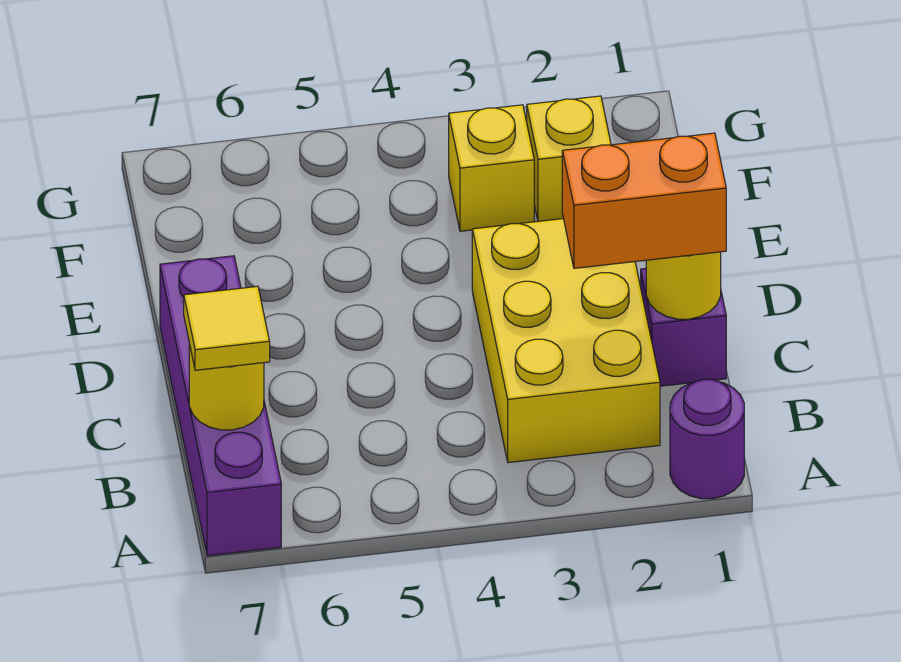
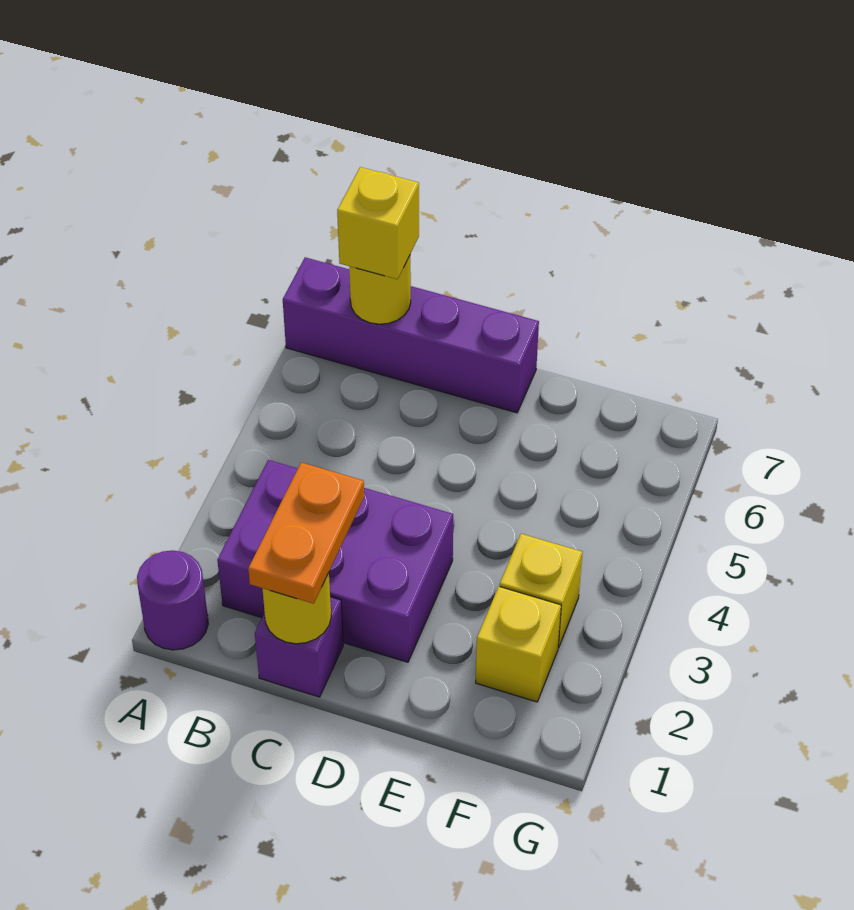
yellow brick B2:D3 level 1 -> purple brick B2:D3 level 1
yellow tile B7 level 3 -> yellow brick B7 level 3
orange brick C1:C2 level 3 -> orange plate C1:C2 level 3

